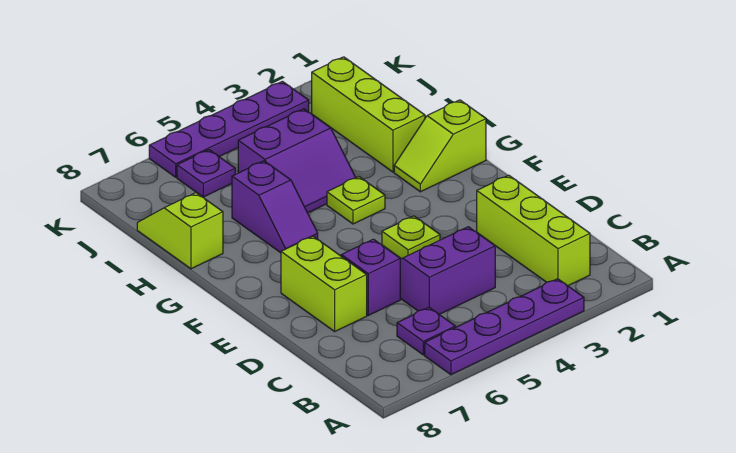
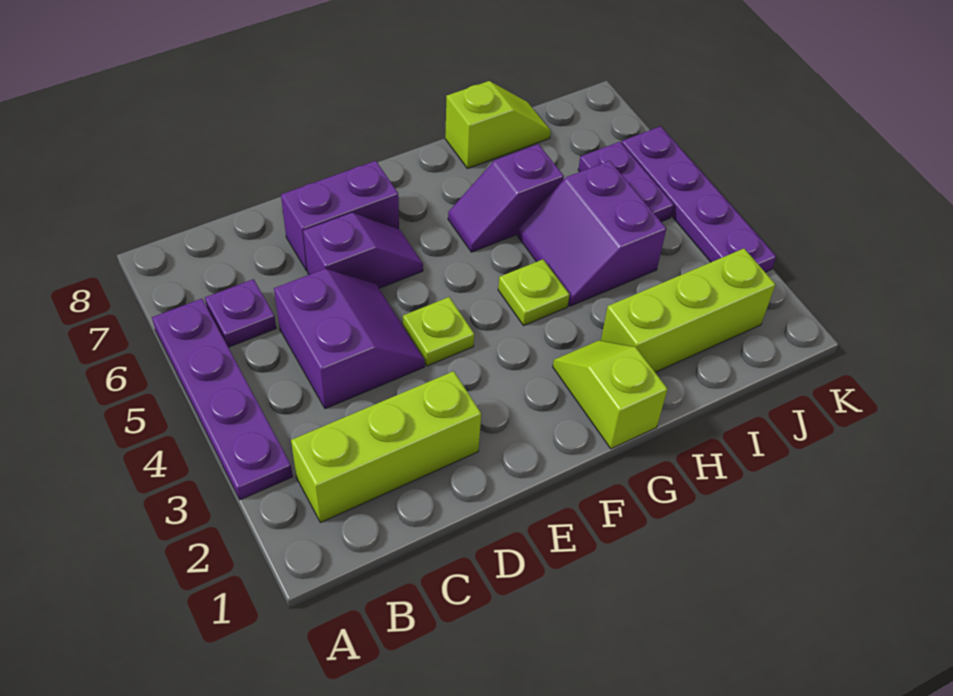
lime brick D7:E7 level 1 -> purple brick D7:E7 level 1
purple plate J6 level 1 -> purple plate J5:J6 level 1

